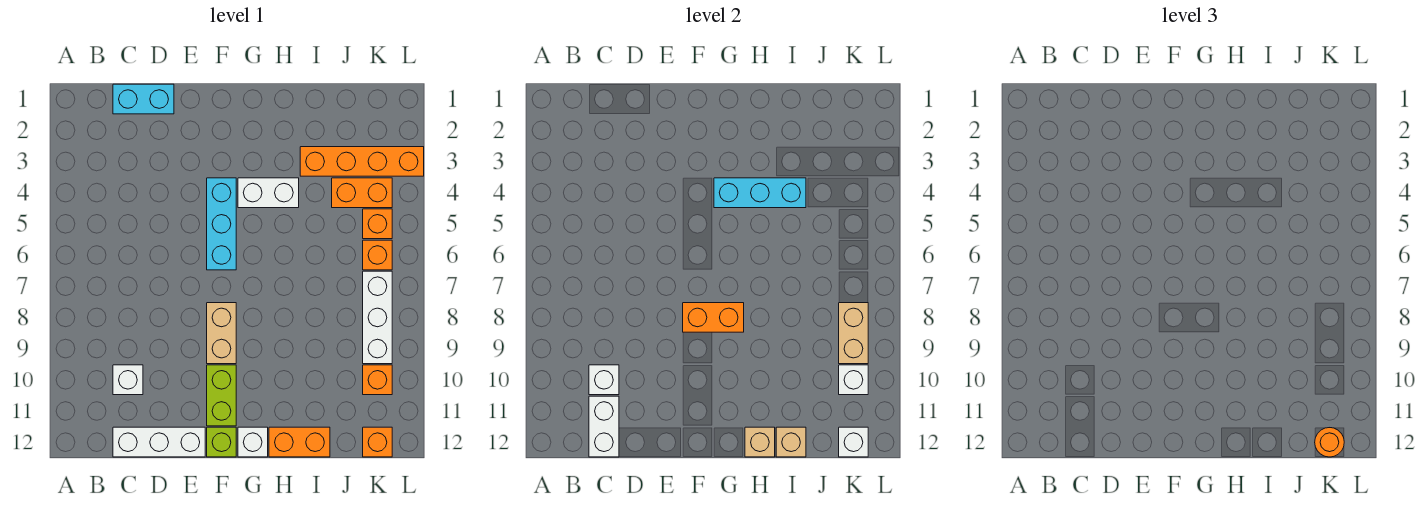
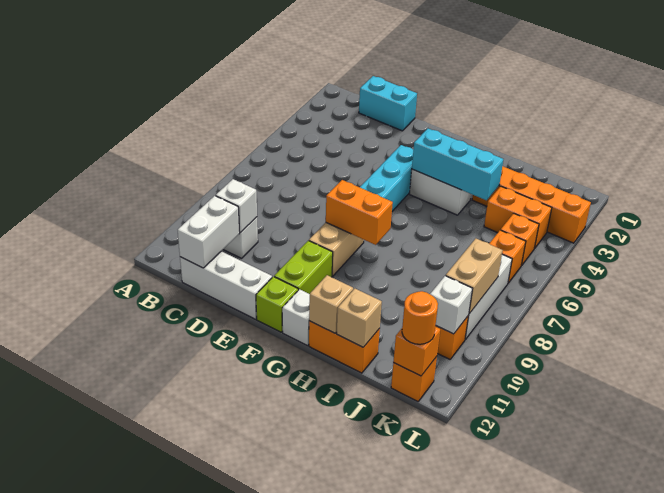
white brick K12 level 2 -> orange brick K12 level 2

